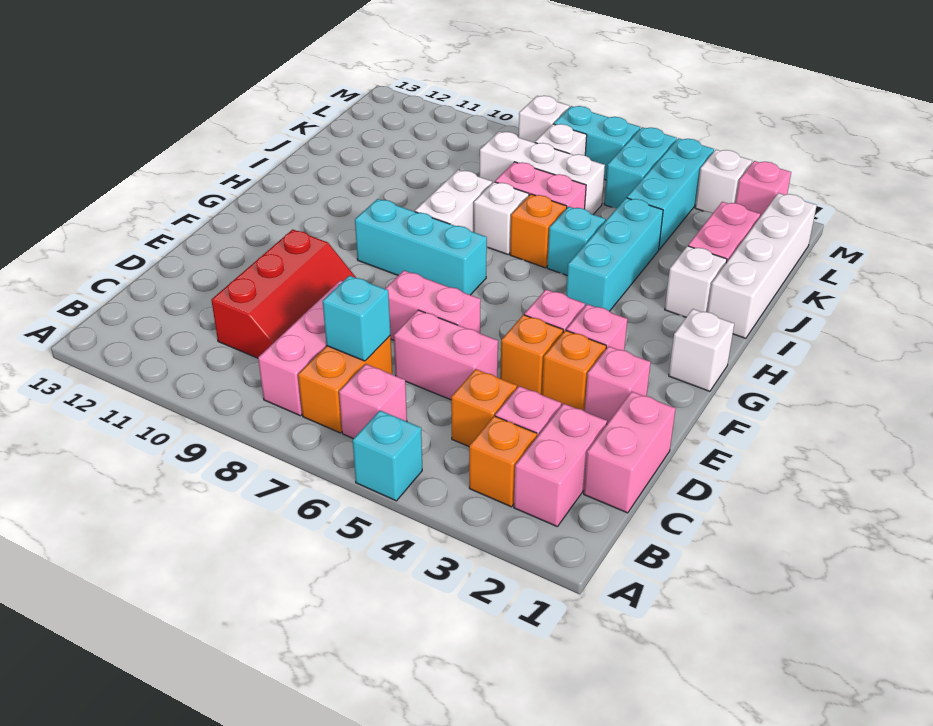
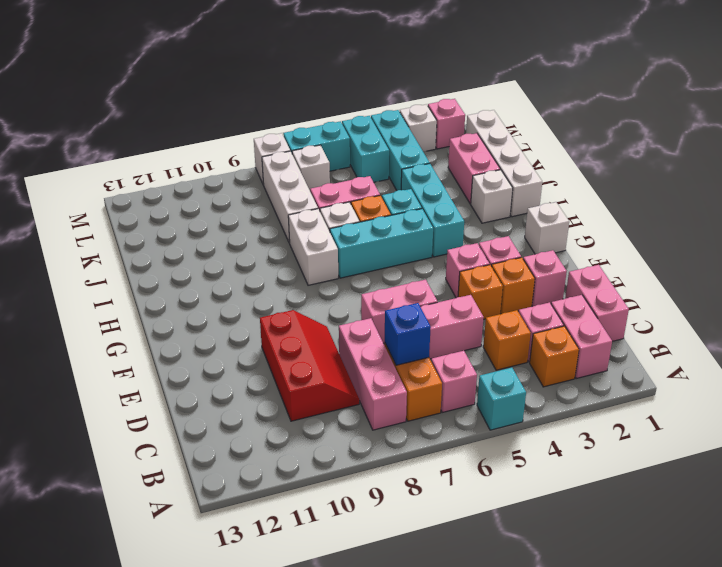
cyan brick C7 level 2 -> blue brick C7 level 2
cyan brick G7:G9 level 1 -> cyan brick H5:H7 level 1
white brick K6:K8 level 1 -> white brick J8:L8 level 1

